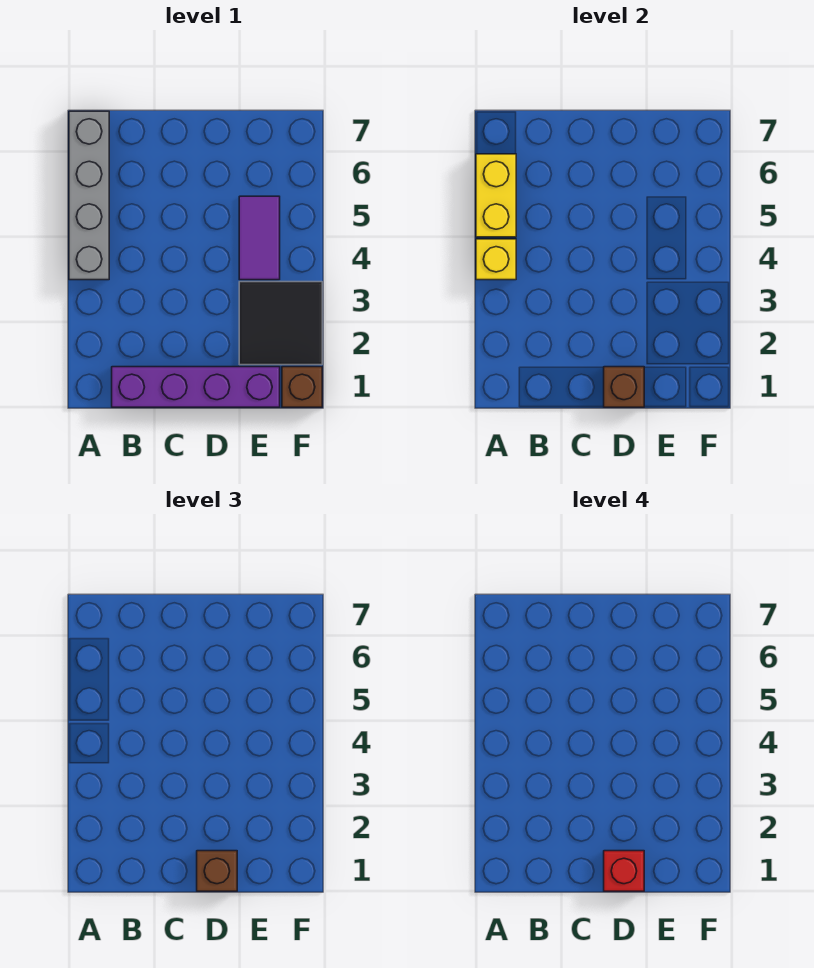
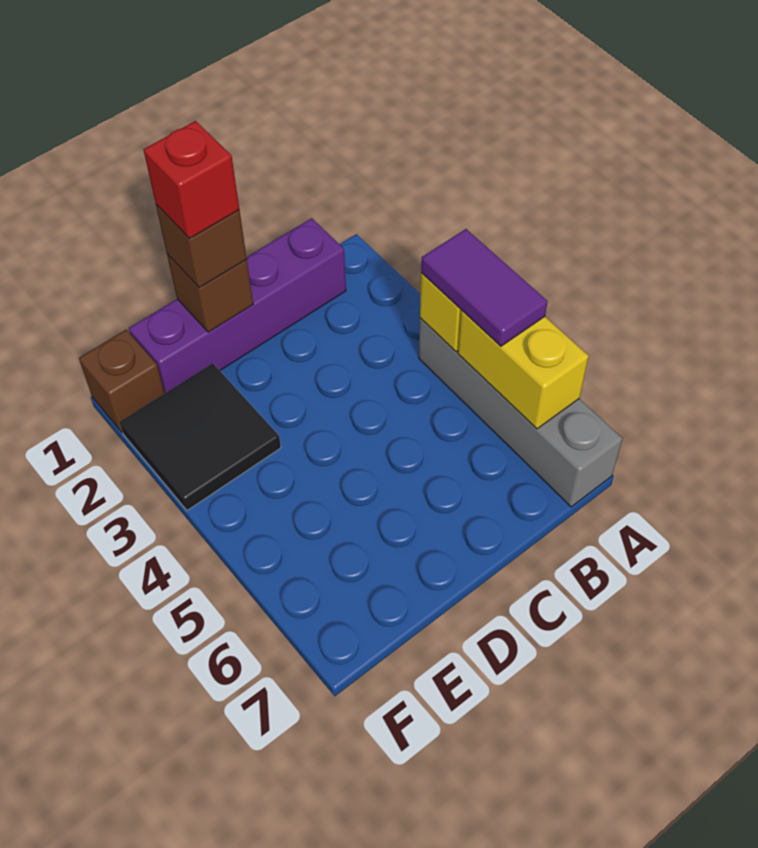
purple tile E4:E5 level 1 -> purple tile A4:A5 level 3

